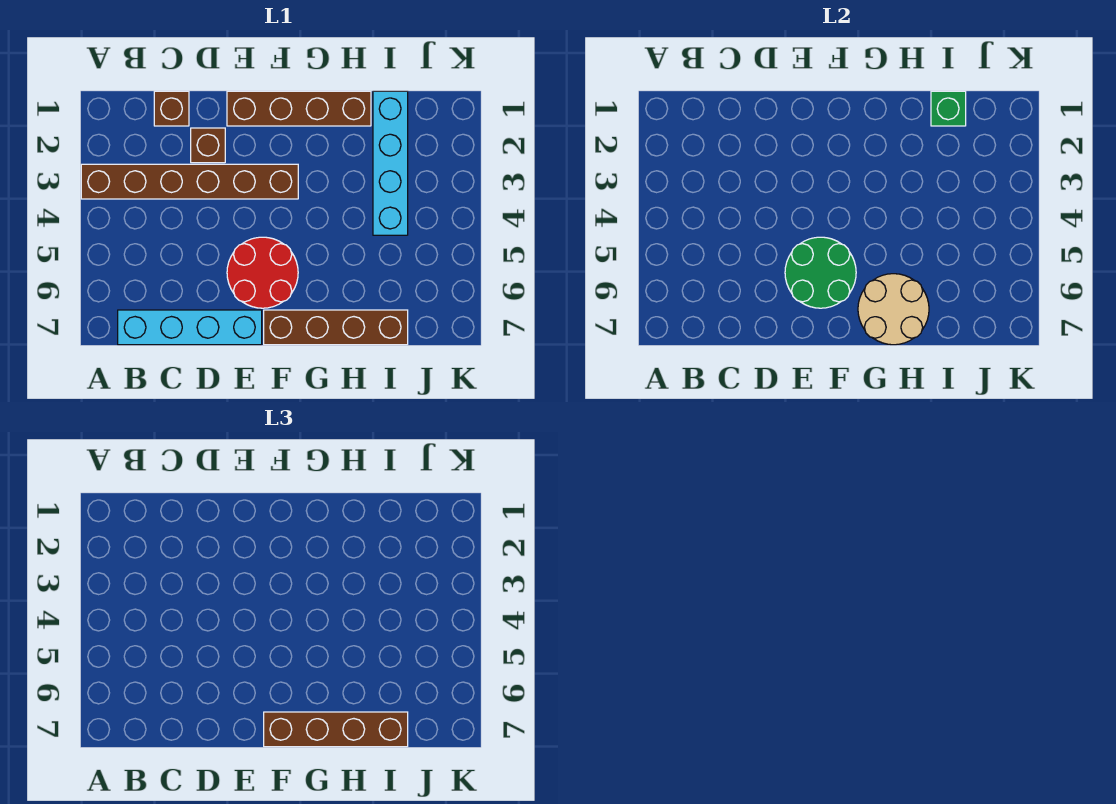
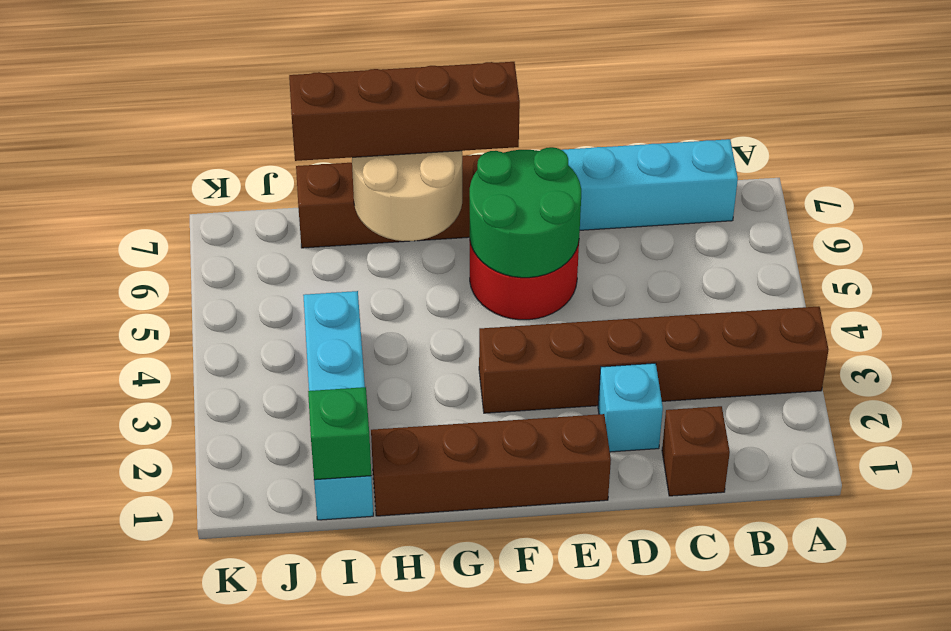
brown brick D2 level 1 -> cyan brick D2 level 1

